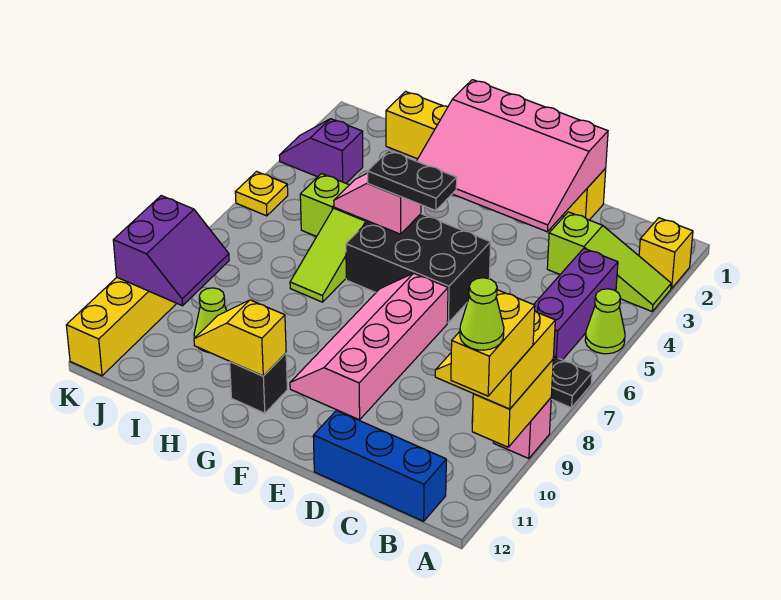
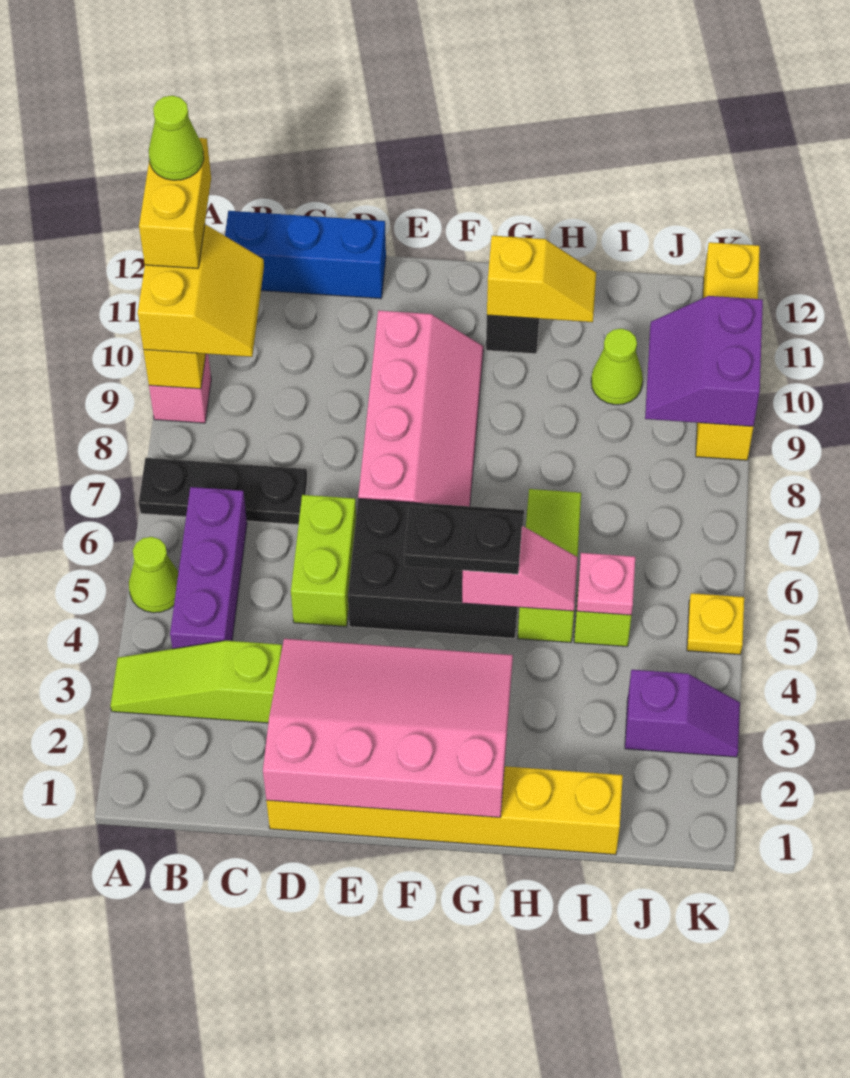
yellow brick A2 level 1 -> none
none -> lime brick D5:D6 level 1
none -> pink plate I5 level 2

